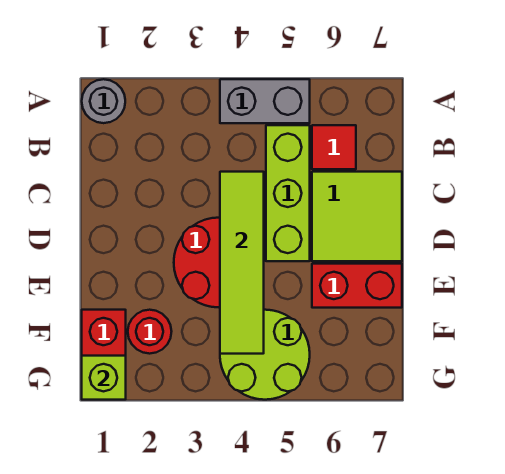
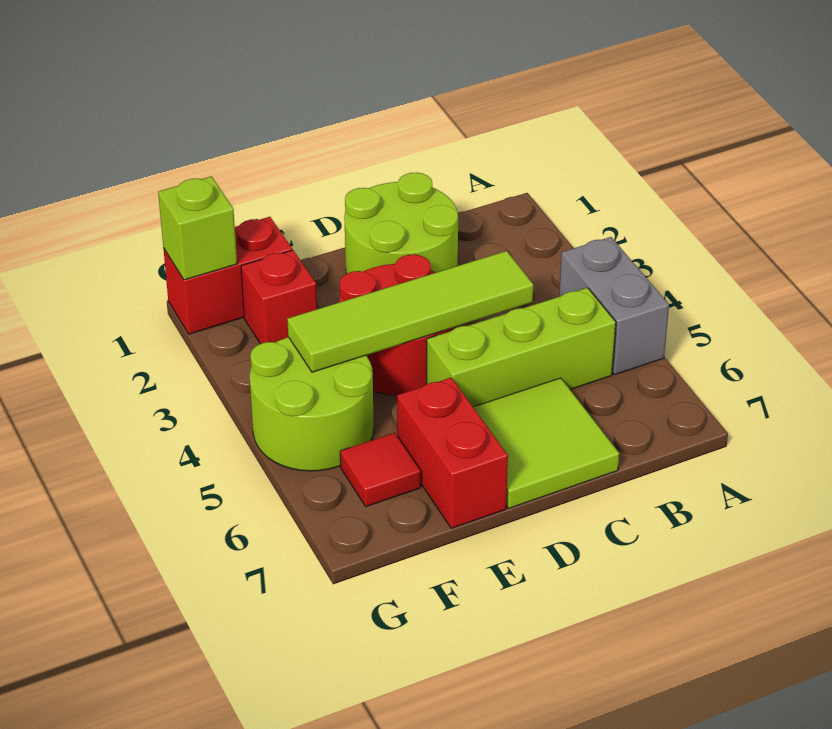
grey round brick A1 level 1 -> none
red tile B6 level 1 -> red tile F6 level 1
none -> lime round brick C1:D2 level 1
red round brick F2 level 1 -> red brick F2 level 1

